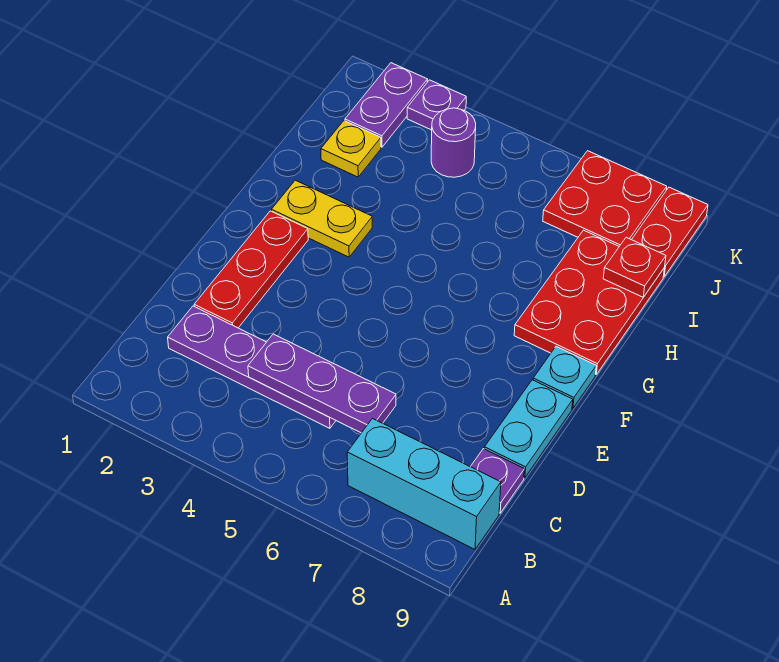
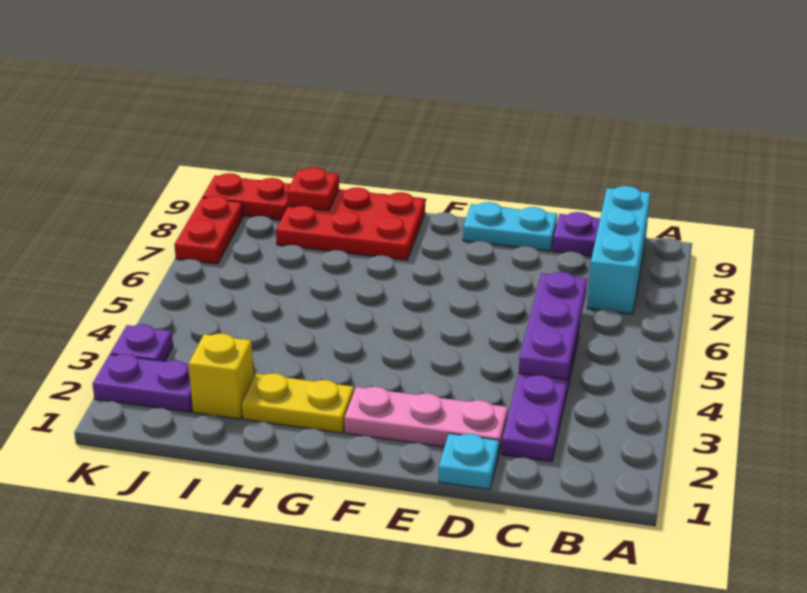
red plate D2:F2 level 1 -> pink plate D2:F2 level 1
cyan plate F9 level 1 -> cyan plate D1 level 1
yellow plate G2:G3 level 1 -> yellow plate G2:H2 level 1
yellow plate I2 level 1 -> yellow brick I2 level 1
purple round brick J4 level 1 -> none
red plate J7:K8 level 1 -> red plate K7:K8 level 1

